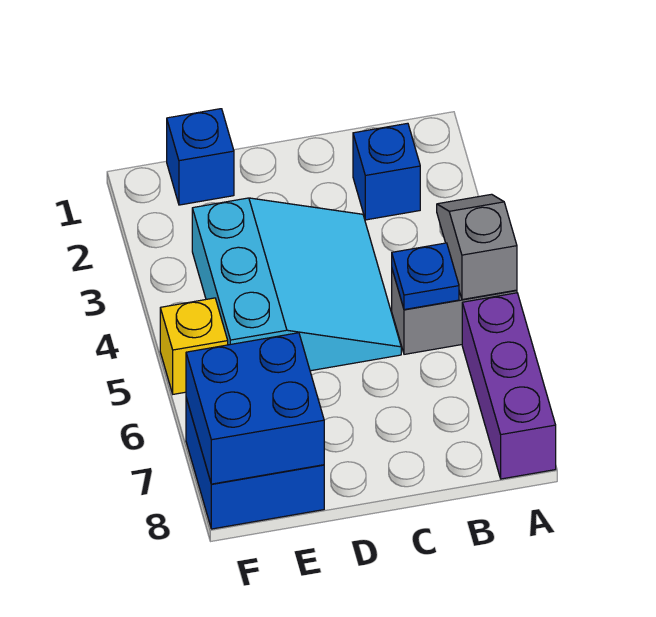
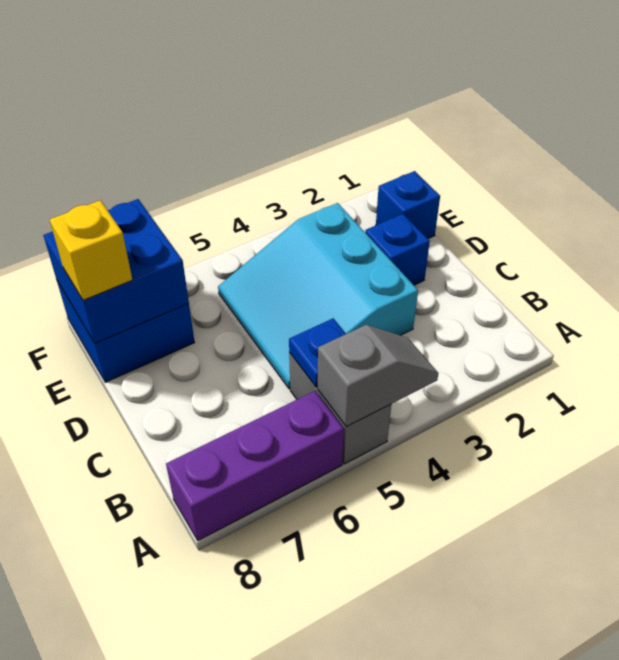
blue brick B2 level 1 -> blue brick D2 level 1
cyan slope C3:E5 level 1 top E -> cyan slope C3:E5 level 1 top 3
yellow brick F5 level 1 -> yellow brick E8 level 3

